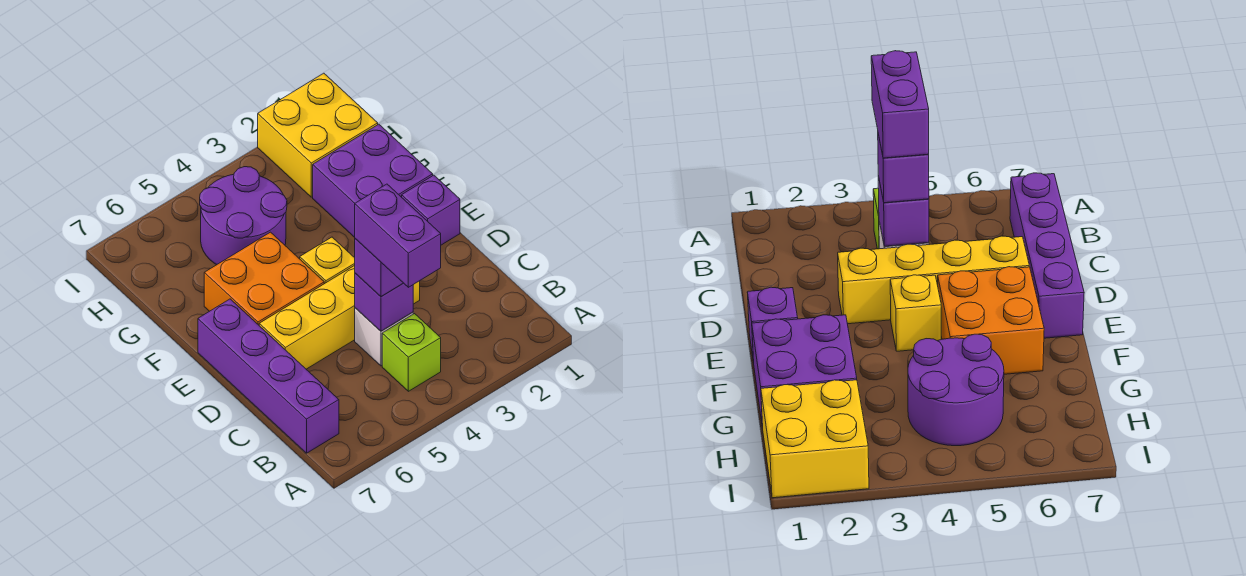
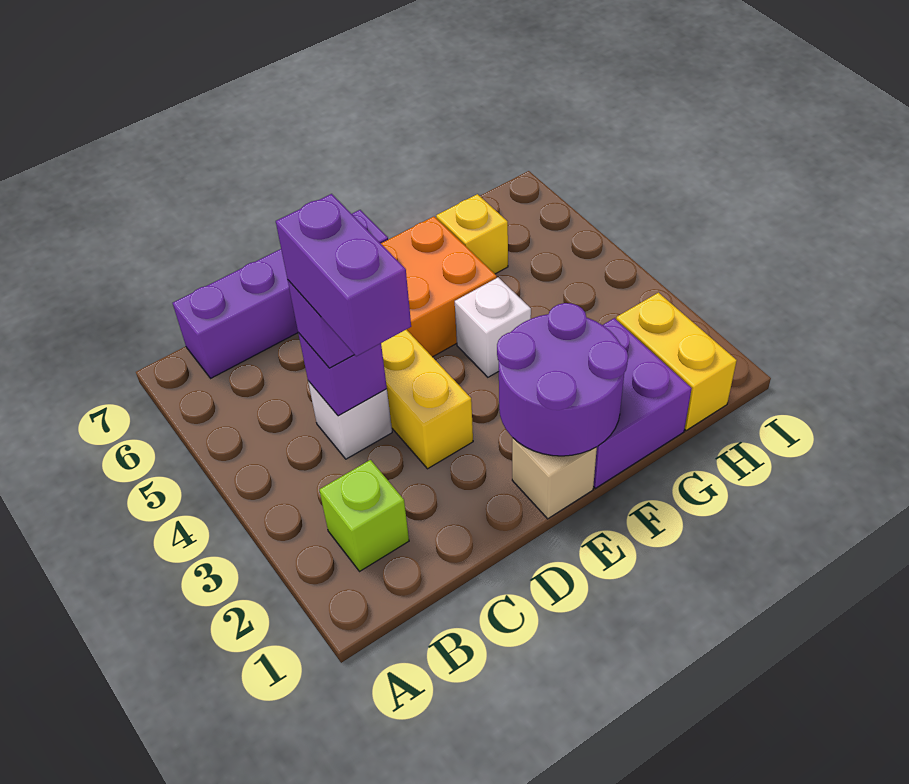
lime brick B4 level 1 -> lime brick B2 level 1
purple brick B4:C4 level 4 -> purple brick C3:C4 level 4
purple brick E1 level 1 -> tan brick E1 level 1
yellow brick E4 level 1 -> yellow brick G6 level 1
none -> white brick F4 level 1
purple round brick G4:H5 level 1 -> purple round brick E1:F2 level 2
yellow brick H1:I2 level 1 -> yellow brick H1:H2 level 1

